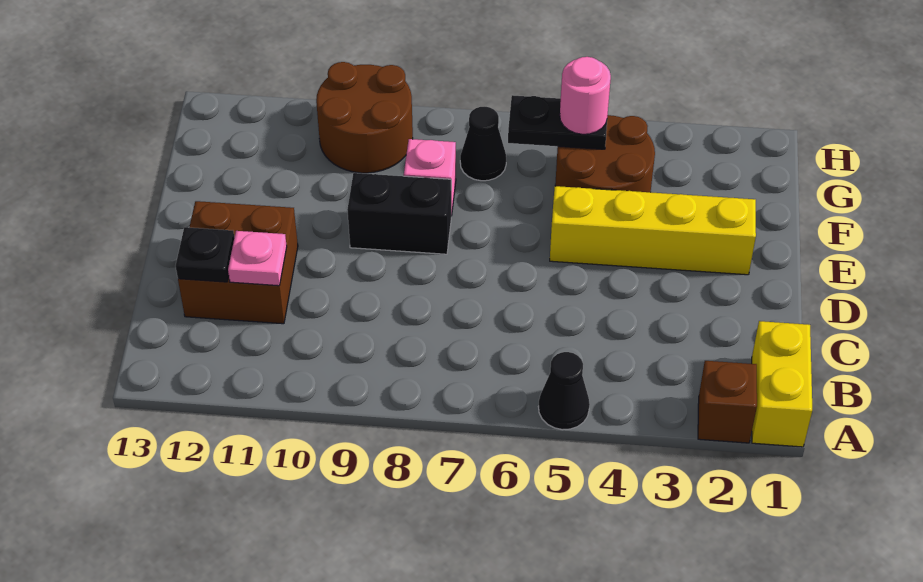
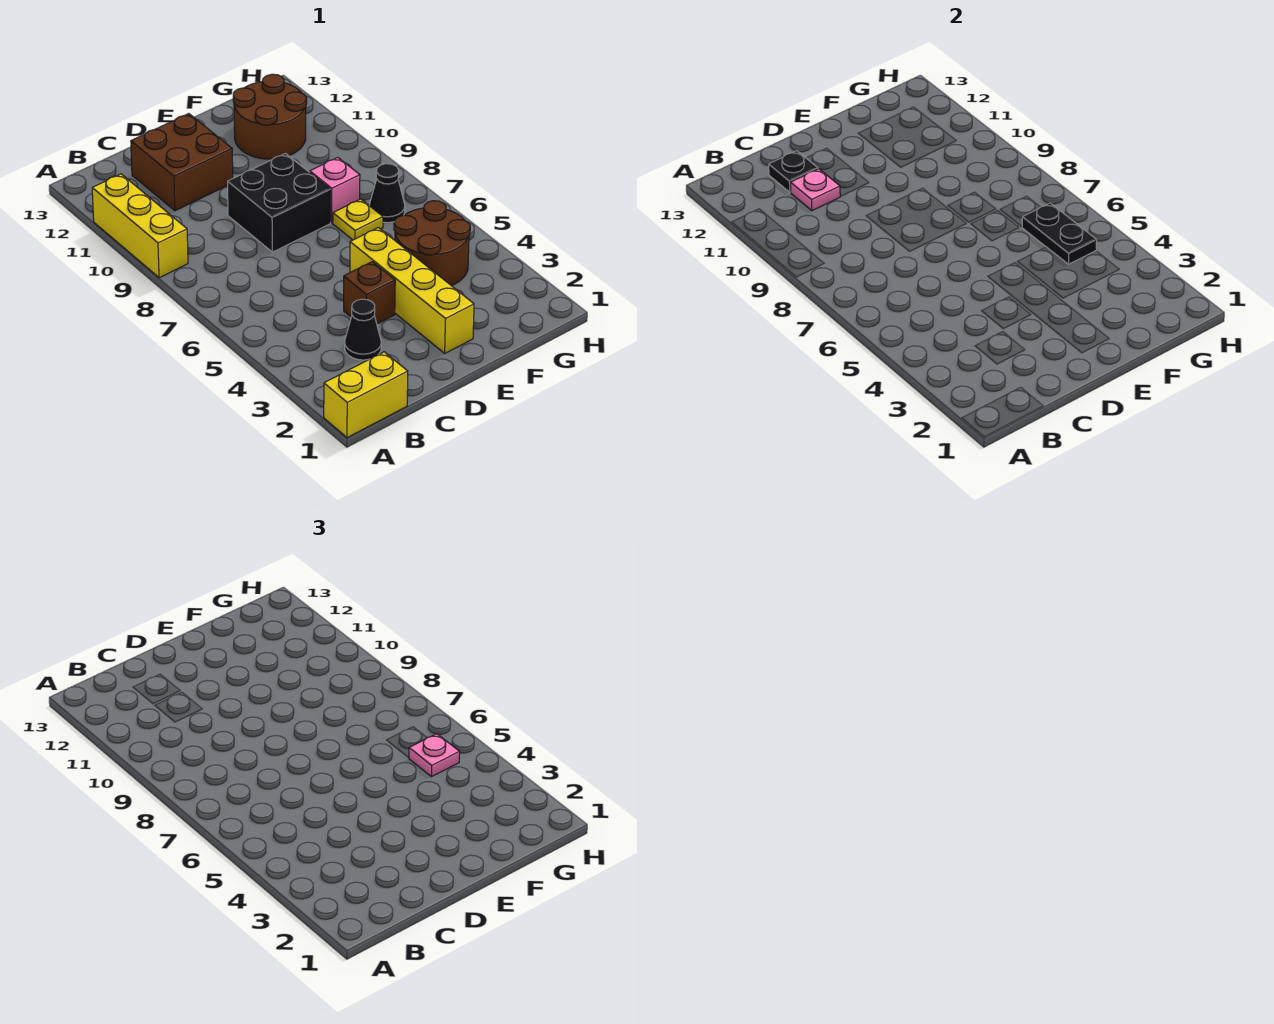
brown brick A2 level 1 -> brown brick D4 level 1
black cone A5 level 1 -> black cone C3 level 1
none -> yellow brick A9:A11 level 1
black brick E8:E9 level 1 -> black brick D8:E9 level 1
none -> yellow plate F7 level 1
pink round brick G5 level 3 -> pink plate G5 level 3
brown round brick G9:H10 level 1 -> brown round brick F11:G12 level 1

